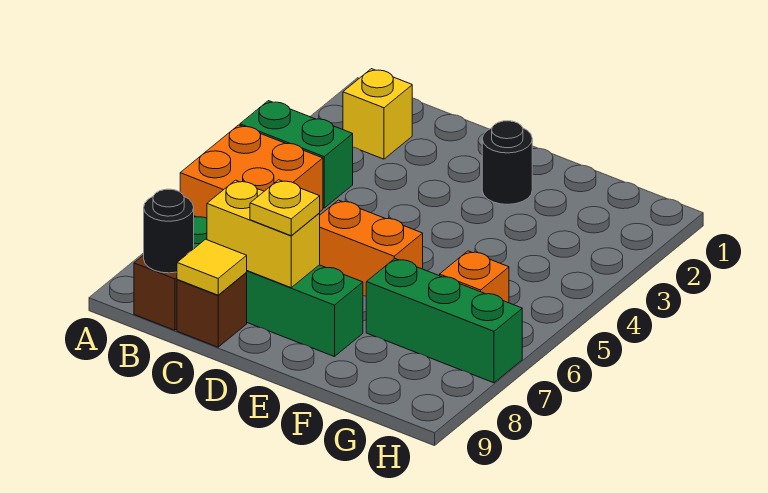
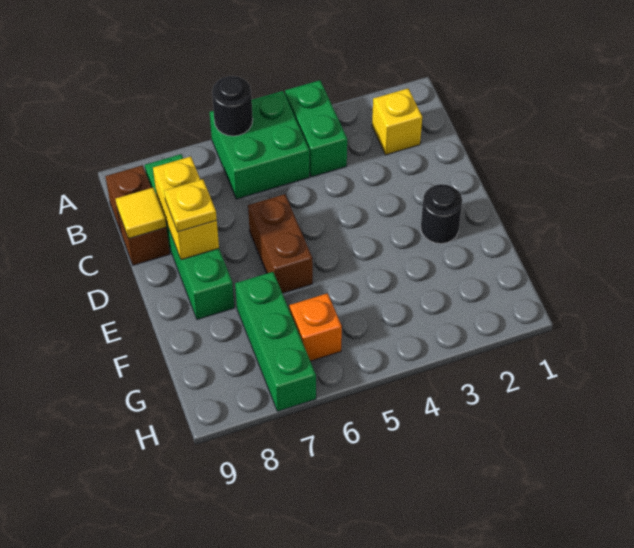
orange brick A5:B6 level 1 -> green brick A5:B6 level 1
black round brick B9 level 2 -> black round brick A6 level 2
orange brick D6:E6 level 1 -> brown brick D6:E6 level 1

